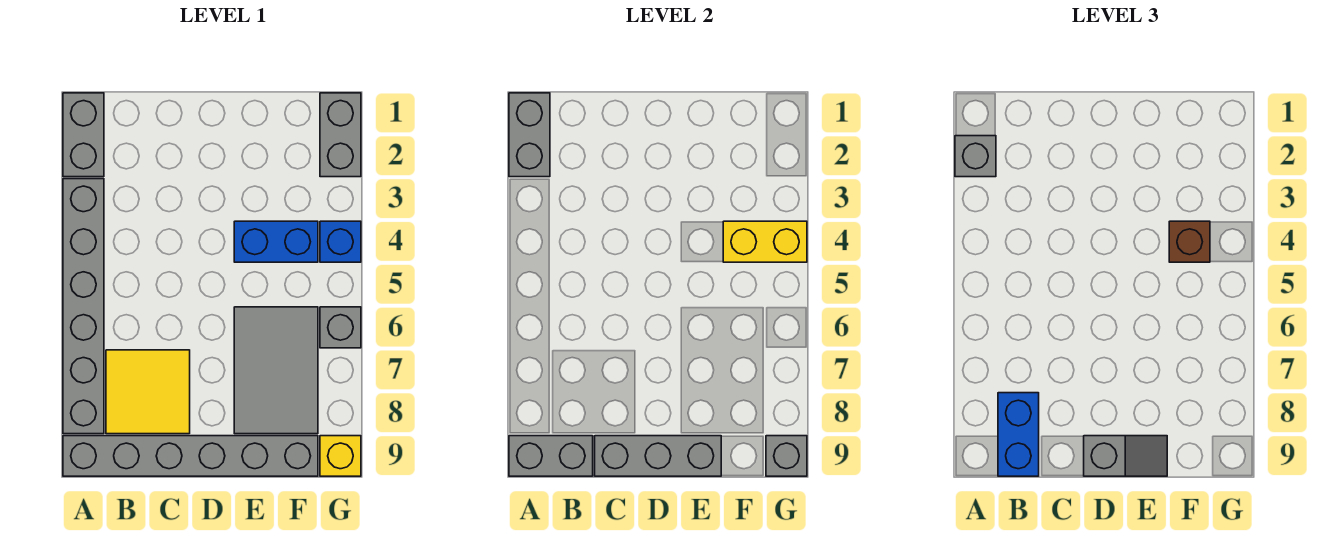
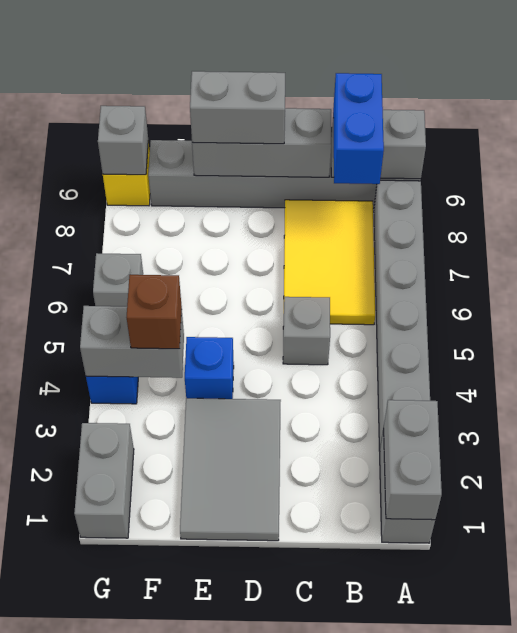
grey brick A2 level 3 -> grey brick C5 level 1
yellow tile B7:C8 level 1 -> yellow tile B6:C8 level 1
grey slope D9:E9 level 3 top D -> grey brick D9:E9 level 3
blue brick E4:F4 level 1 -> blue brick E4 level 1
grey tile E6:F8 level 1 -> grey tile D1:E3 level 1
yellow brick F4:G4 level 2 -> grey brick F4:G4 level 2

